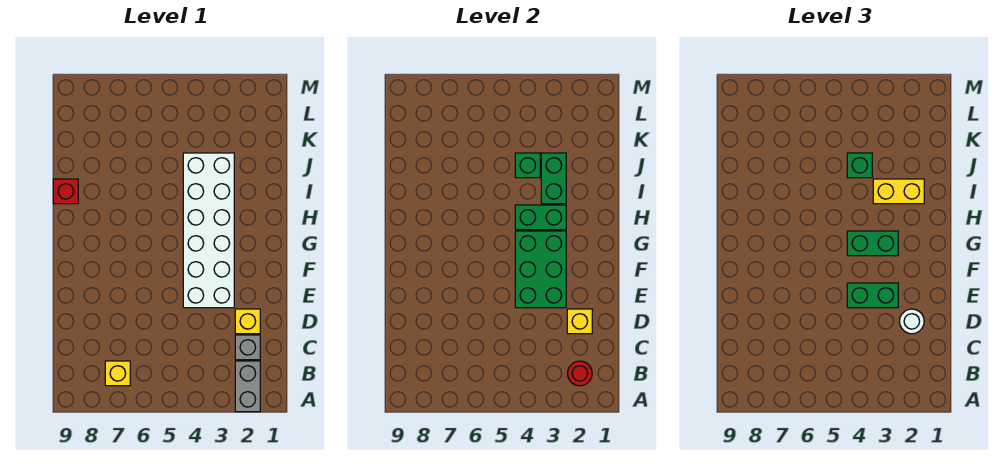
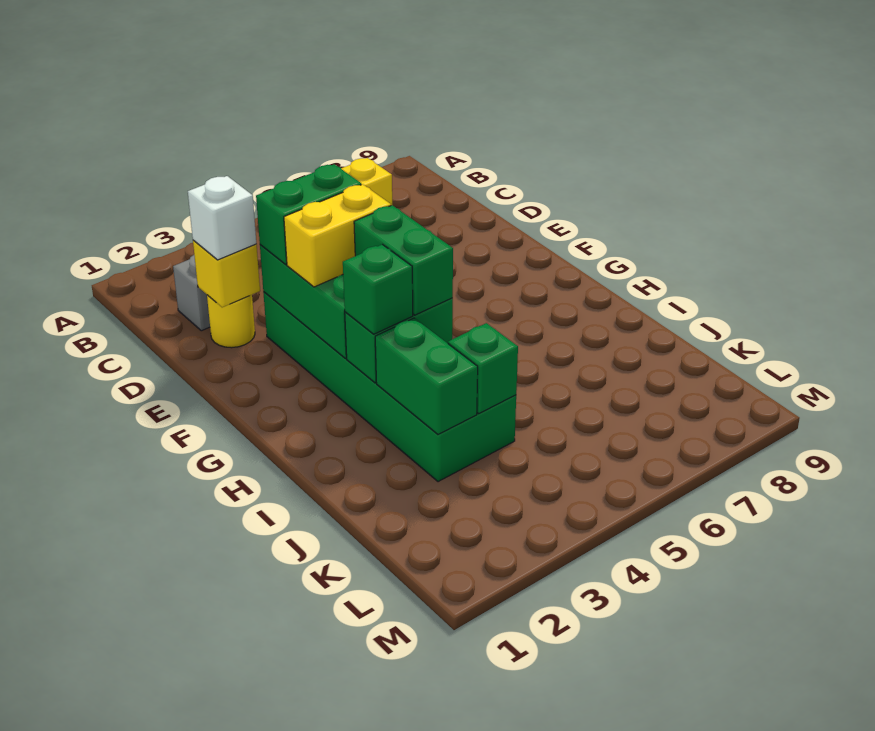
grey brick A2:B2 level 1 -> none
red round brick B2 level 2 -> none
yellow brick D2 level 1 -> yellow round brick D2 level 1
white round brick D2 level 3 -> white brick D2 level 3
white brick E3:J4 level 1 -> green brick E3:J4 level 1
green brick G3:G4 level 3 -> green brick G4:H4 level 3
yellow brick I2:I3 level 3 -> yellow brick F3:F4 level 3
red brick I9 level 1 -> none
green brick J4 level 3 -> green brick H3 level 3

